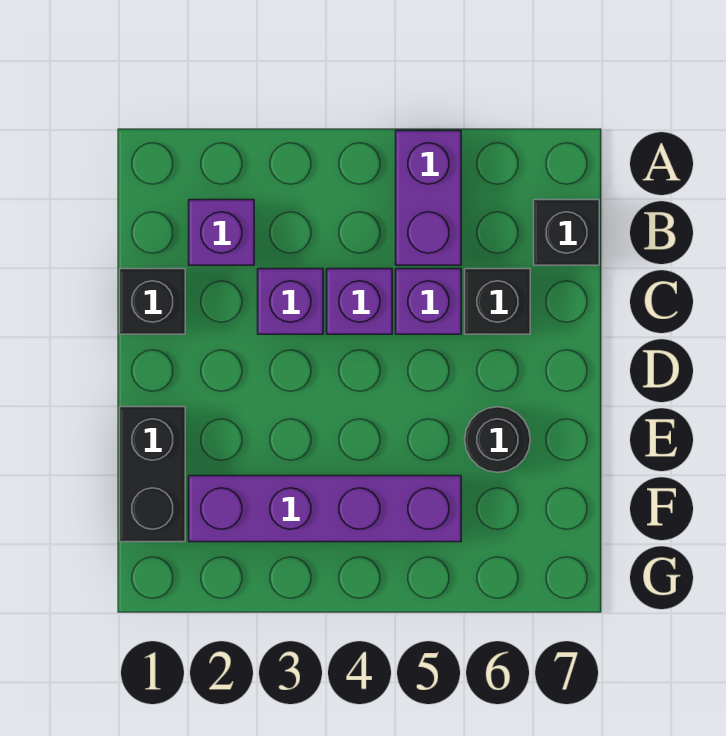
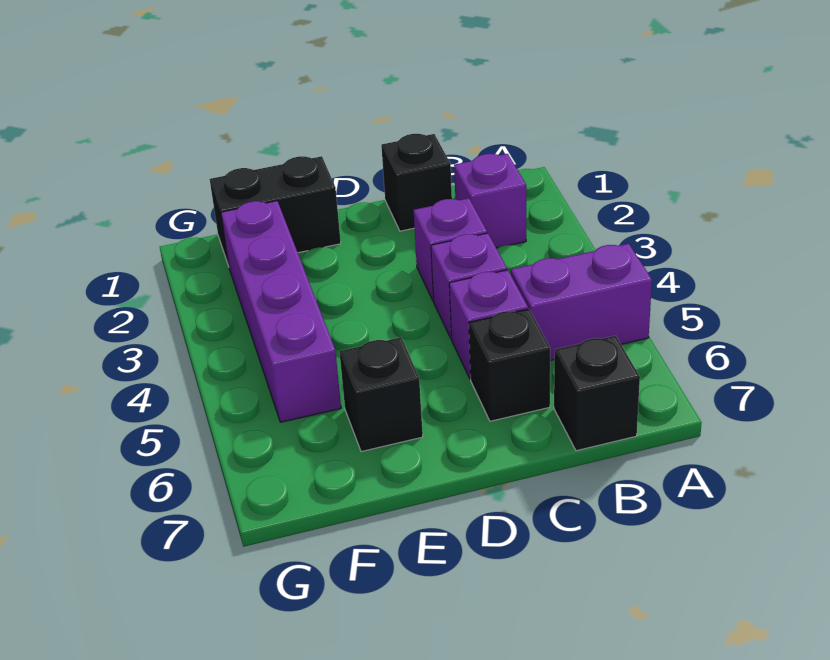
black round brick E6 level 1 -> black brick E6 level 1

